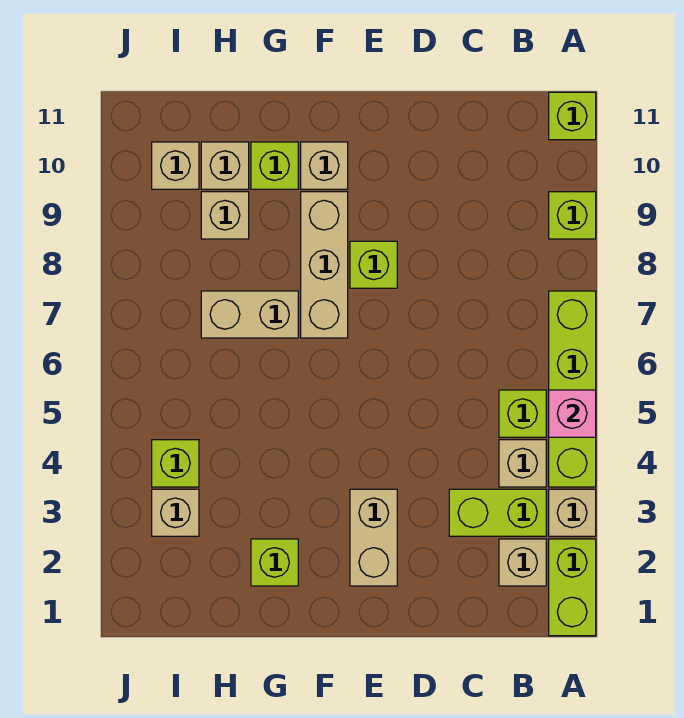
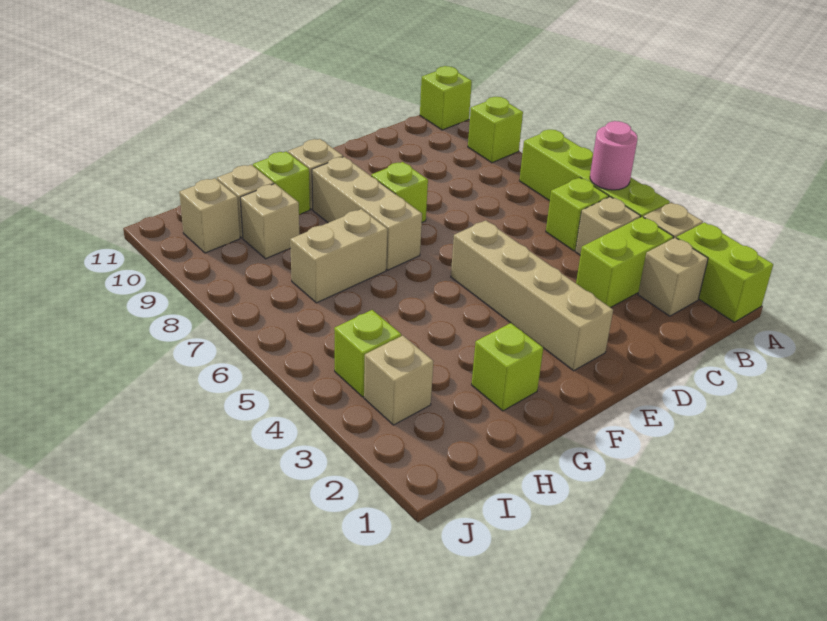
pink brick A5 level 2 -> pink round brick A5 level 2
tan brick E2:E3 level 1 -> tan brick E2:E5 level 1

